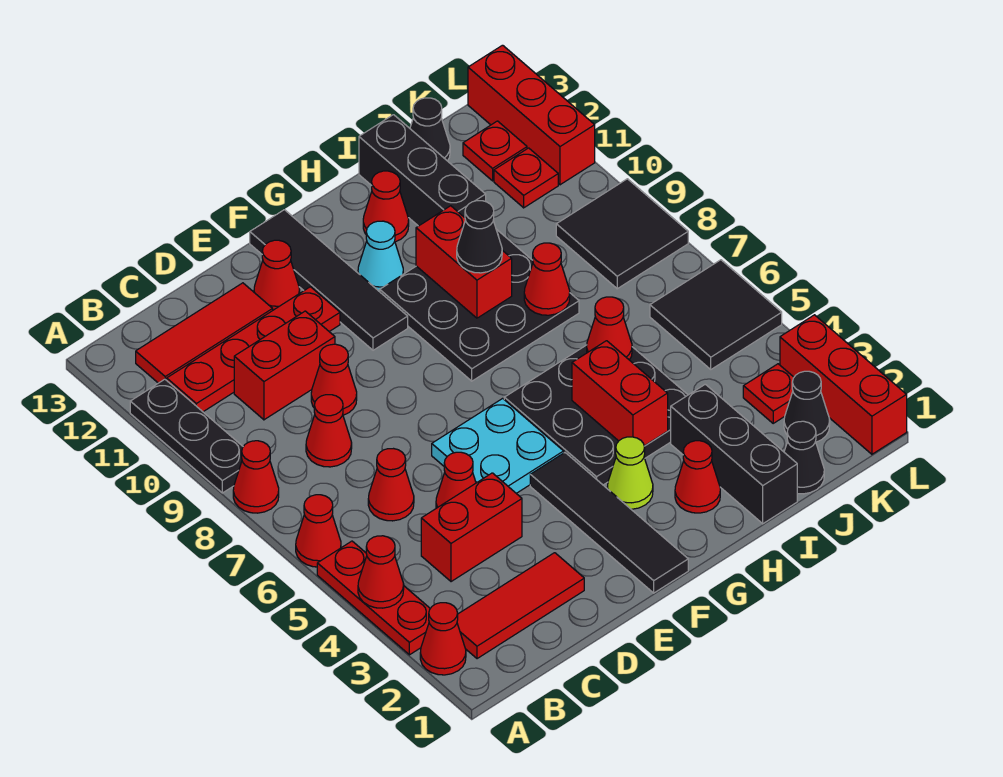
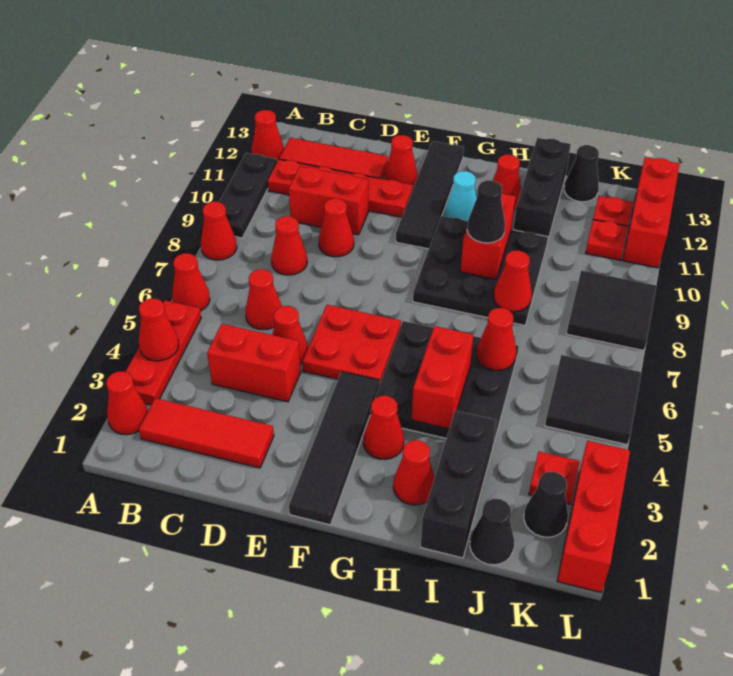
none -> red cone A12 level 1
cyan plate E5:F6 level 1 -> red plate E5:F6 level 1
lime cone G3 level 1 -> red cone G3 level 1

